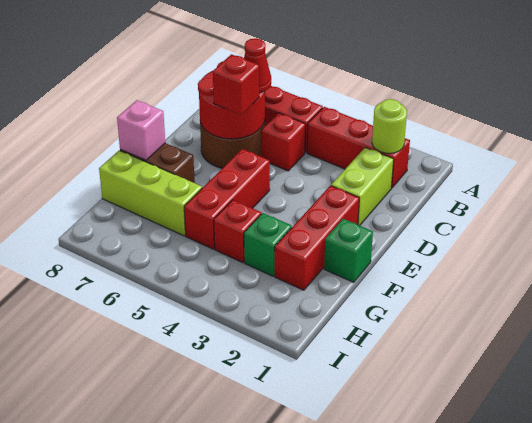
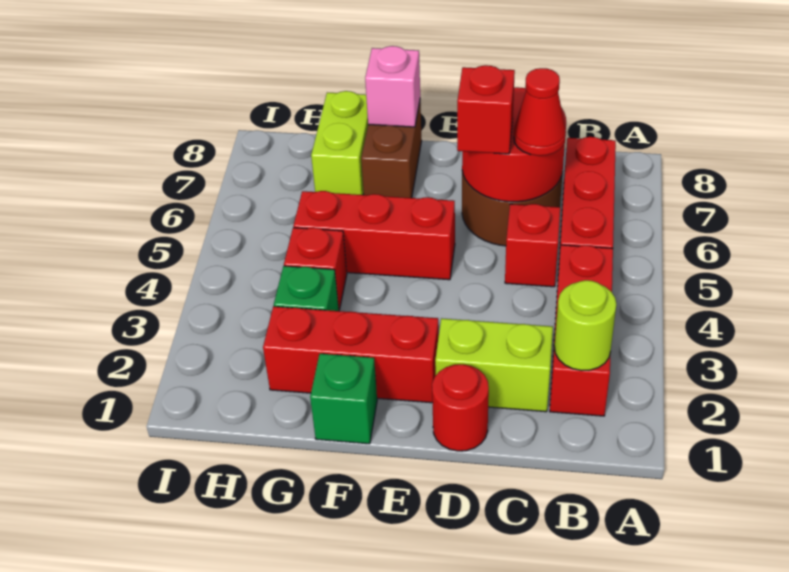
none -> red round brick D1 level 1
lime brick G6:G8 level 1 -> lime brick G7:G8 level 1

